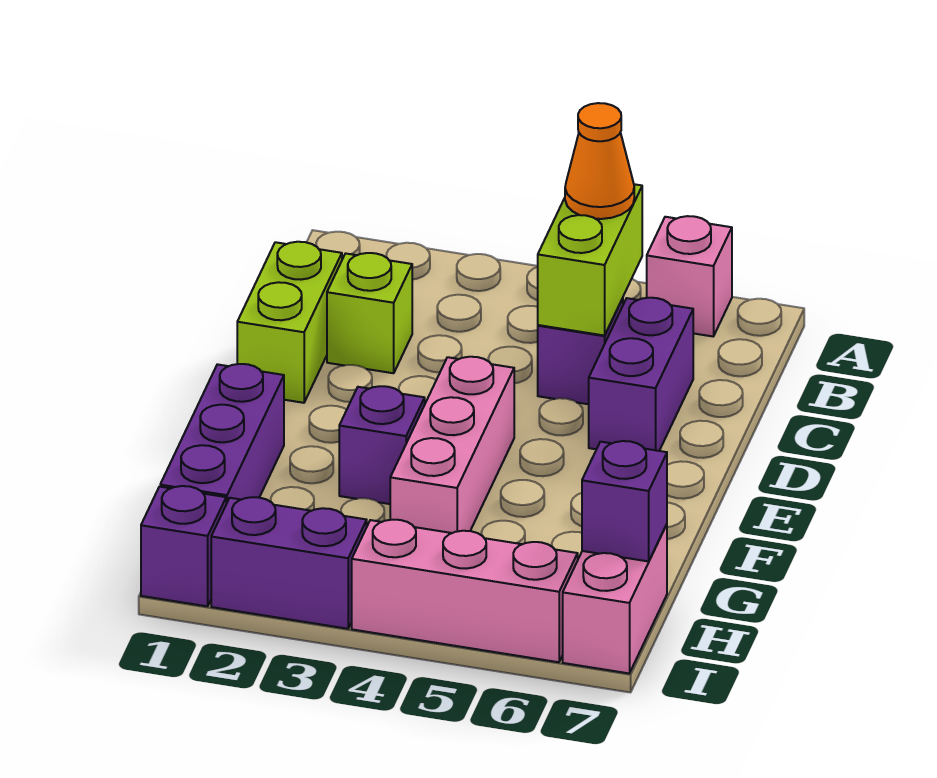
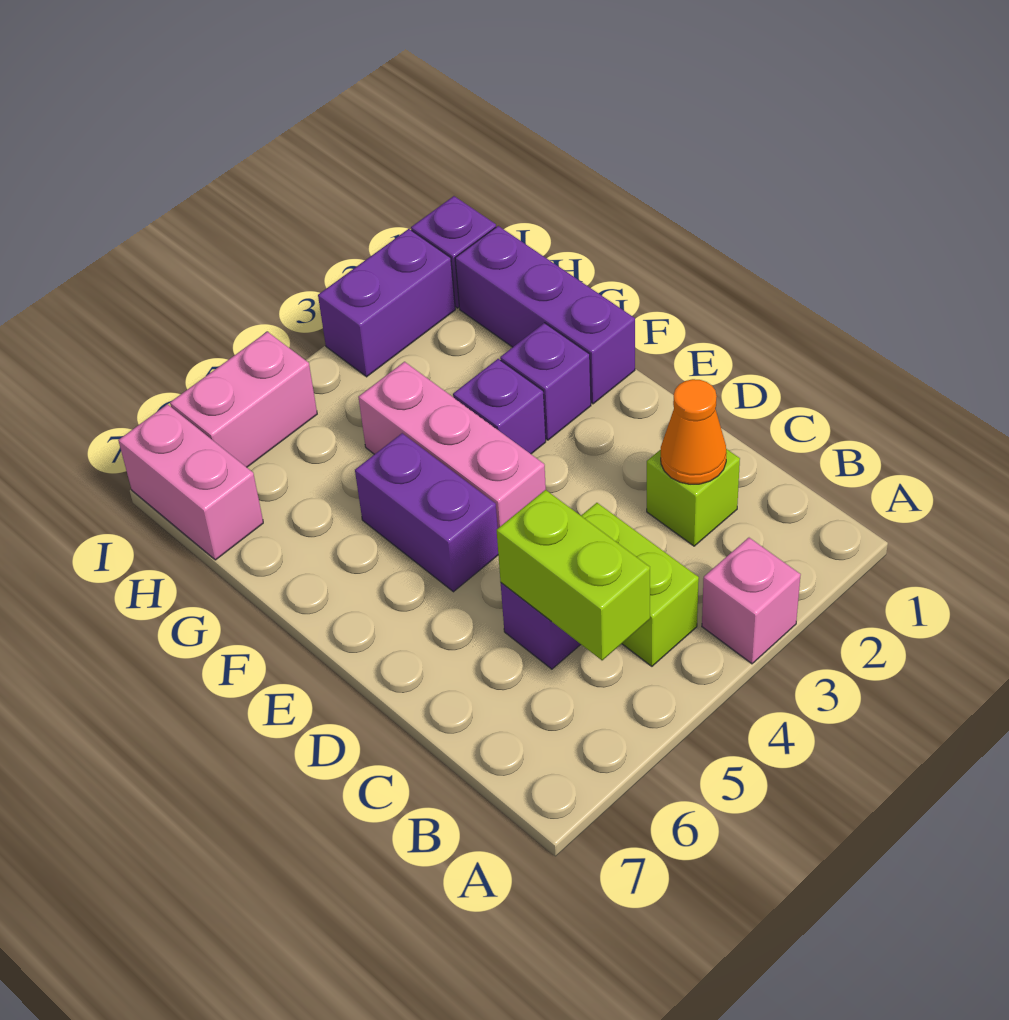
pink brick A6 level 1 -> pink brick A3 level 1
orange cone B5 level 3 -> orange cone C2 level 2
lime brick C1:D1 level 1 -> lime brick B4:C4 level 1
purple brick C6:D6 level 1 -> purple brick E5:F5 level 1
purple brick H7 level 2 -> purple brick F2 level 1
pink brick I4:I6 level 1 -> pink brick I5:I6 level 1

